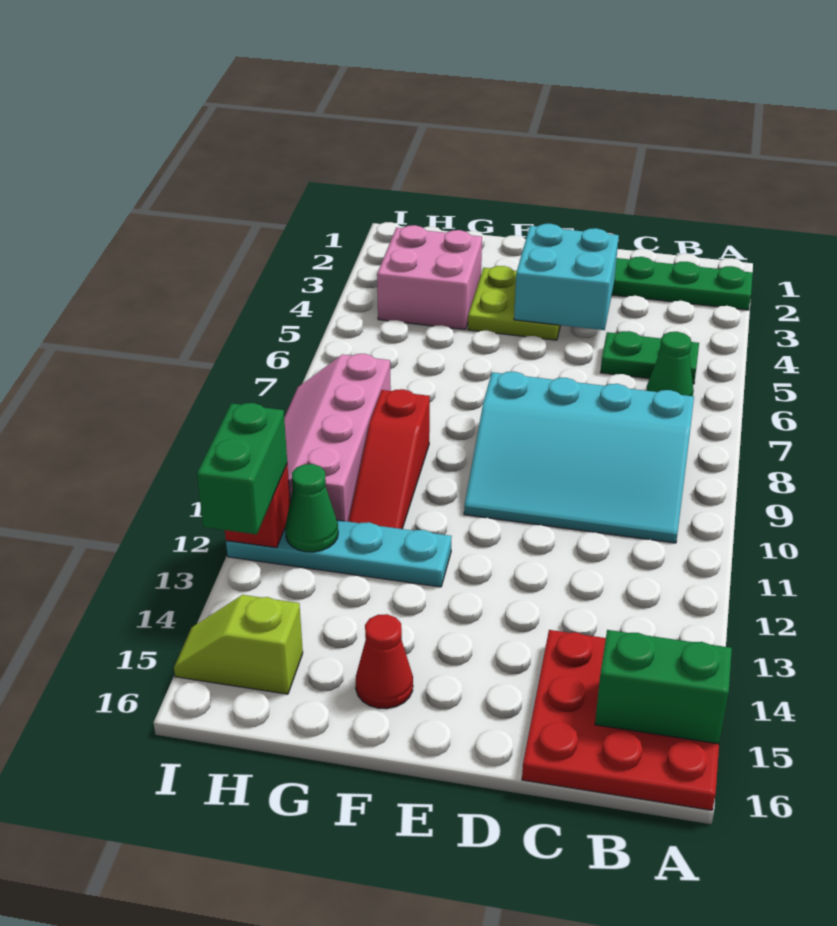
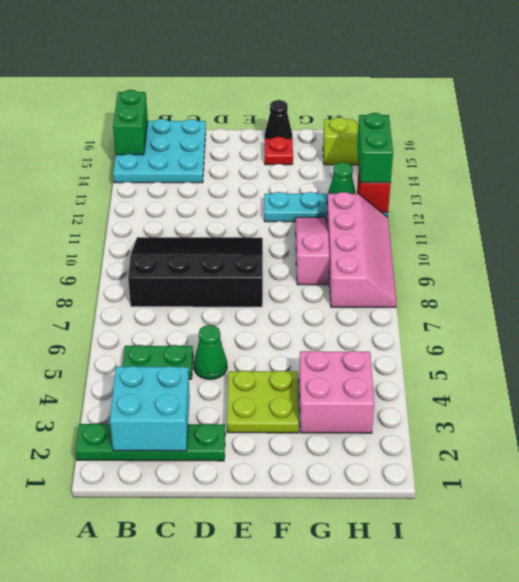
red plate A14:C16 level 1 -> cyan plate A14:C16 level 1
green brick A15:B15 level 2 -> green brick A15:A16 level 2
green cone B6 level 1 -> green cone D5 level 1
cyan slope B8:E10 level 1 top 8 -> black slope B8:E10 level 1 top 8
cyan brick D3:E4 level 2 -> cyan brick B2:C3 level 2
red cone F15 level 1 -> red plate F15 level 1
none -> black cone F16 level 1
red slope G9:G11 level 1 top 9 -> pink slope G9:G11 level 1 top 9

